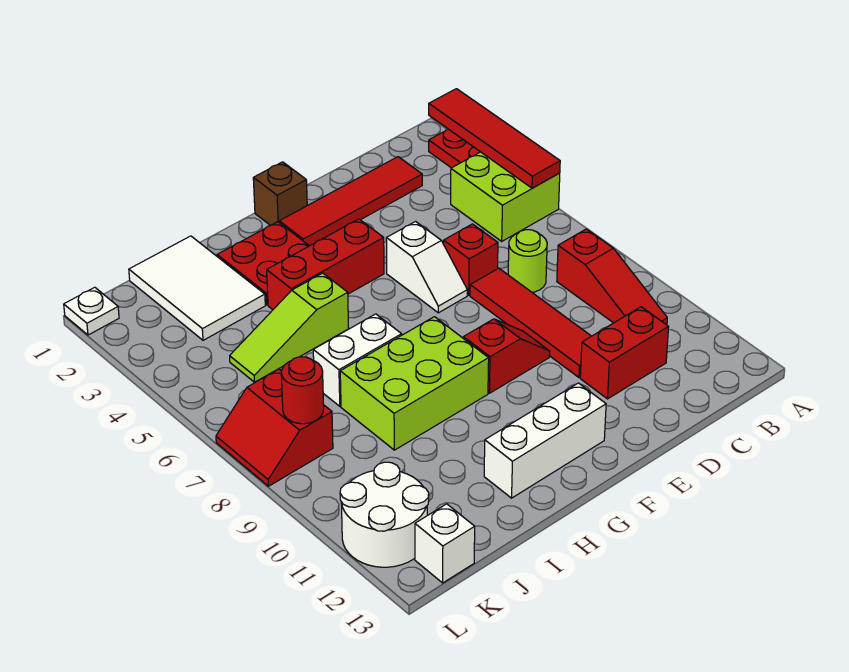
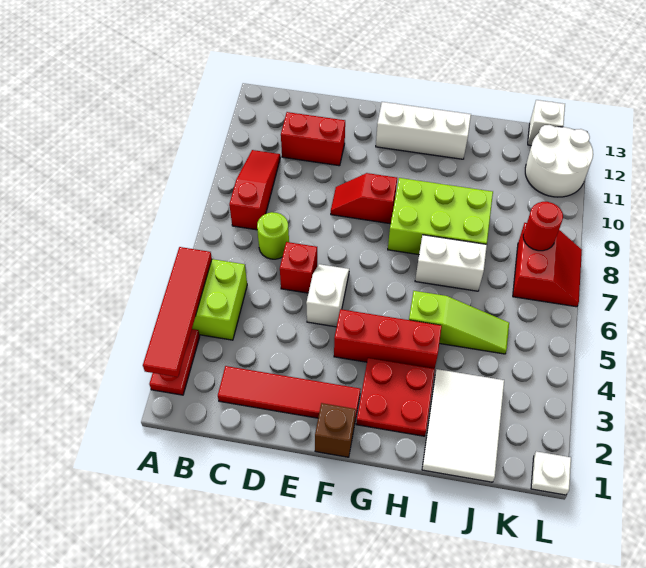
red tile D7:D10 level 1 -> none

